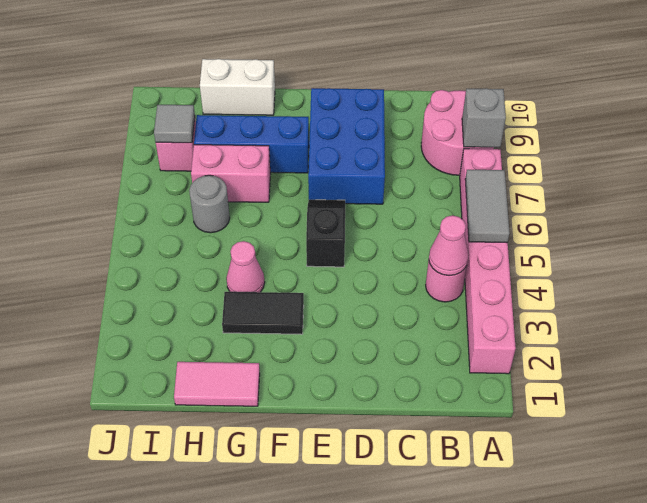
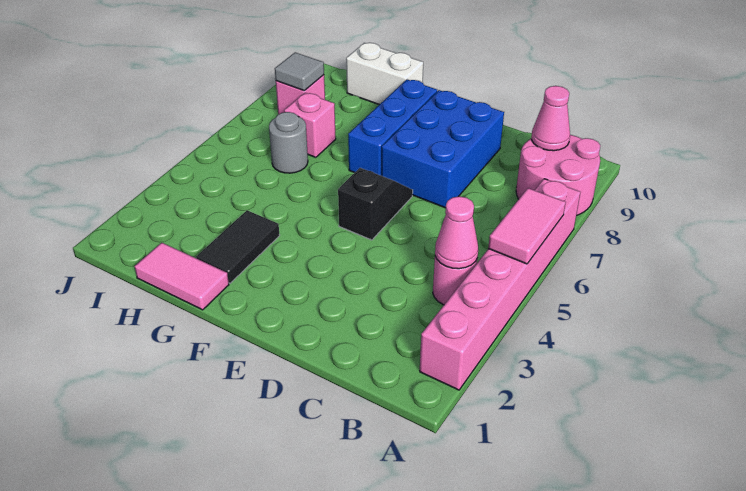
grey tile A5:A6 level 2 -> pink tile A5:A6 level 2
grey brick A8 level 2 -> none
black tile F3:G3 level 1 -> black tile G2:G3 level 1
blue brick F8:H8 level 1 -> blue brick F7:F9 level 1
pink cone G4 level 1 -> pink cone B9 level 2
pink brick G7:H7 level 1 -> pink brick H7 level 1

